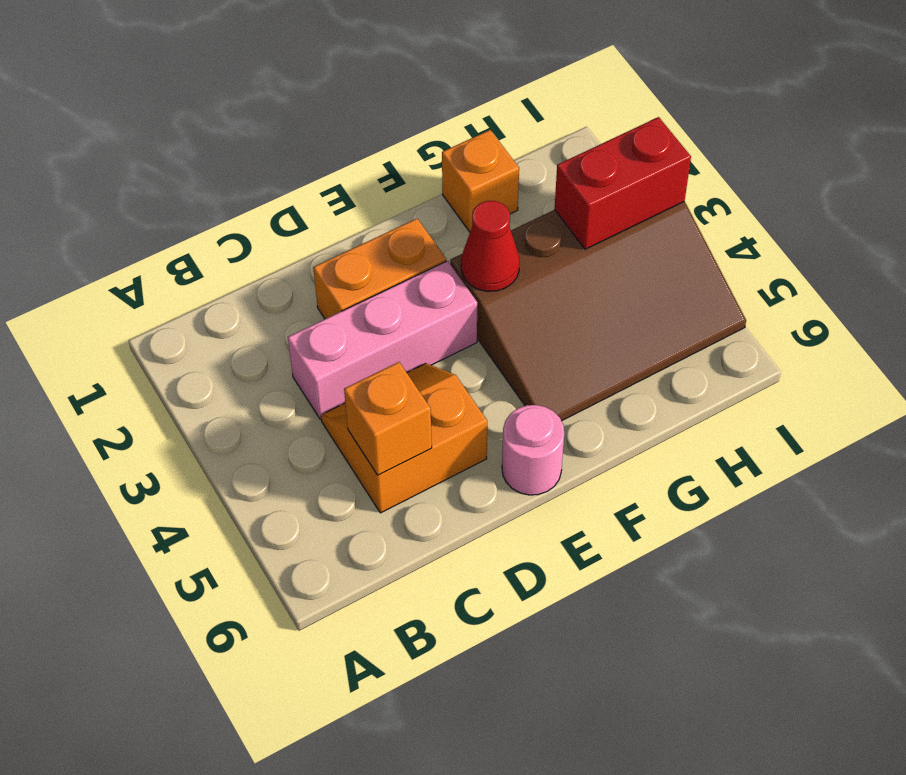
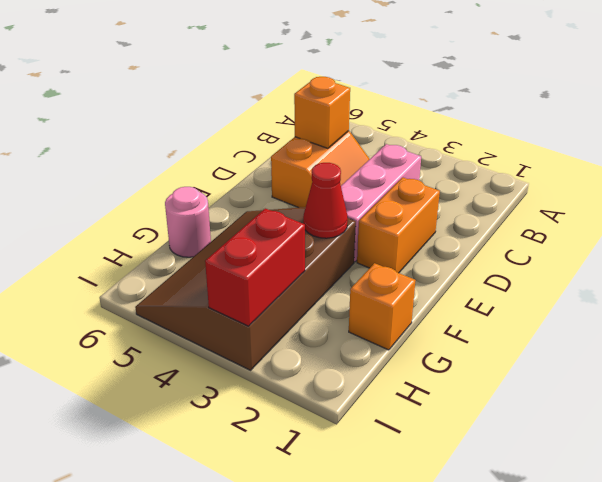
pink round brick E6 level 1 -> pink round brick G6 level 1

